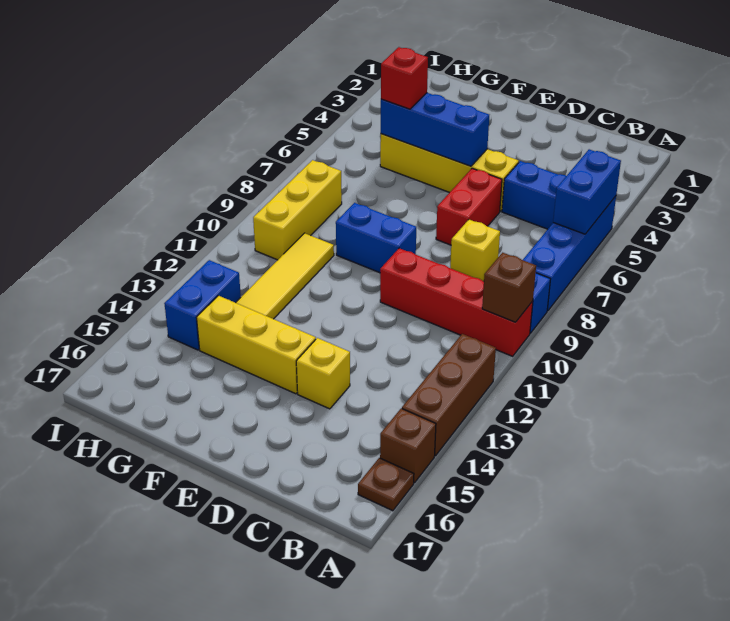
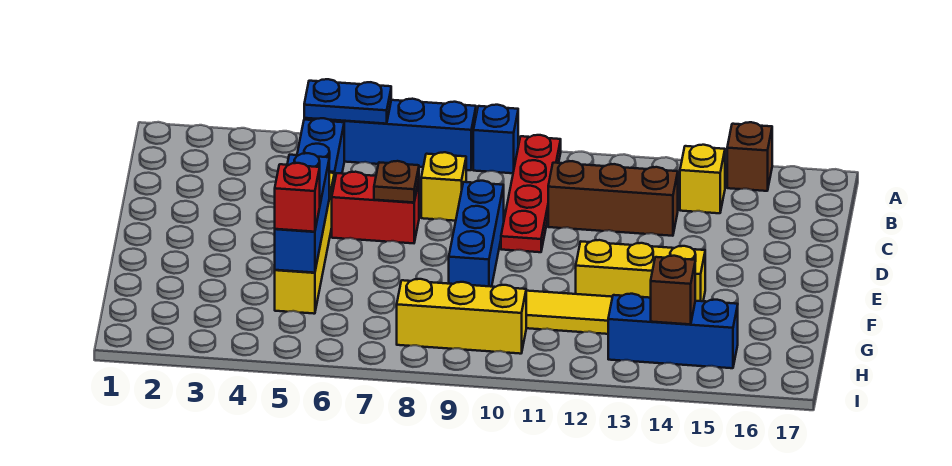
blue brick A5:A6 level 2 -> blue plate A5:A6 level 2
red brick A10:D10 level 1 -> red plate A10:D10 level 1
brown brick A10 level 2 -> brown brick H14 level 2
brown brick A12:A14 level 1 -> brown brick C11:C13 level 1
brown plate A16 level 1 -> brown plate D7 level 2
yellow brick D14 level 1 -> yellow brick B14 level 1
blue brick E9:F9 level 1 -> blue brick D9:F9 level 1
yellow brick E14:G14 level 1 -> yellow brick F12:F14 level 1
blue brick H13:H14 level 1 -> blue brick H13:H15 level 1

